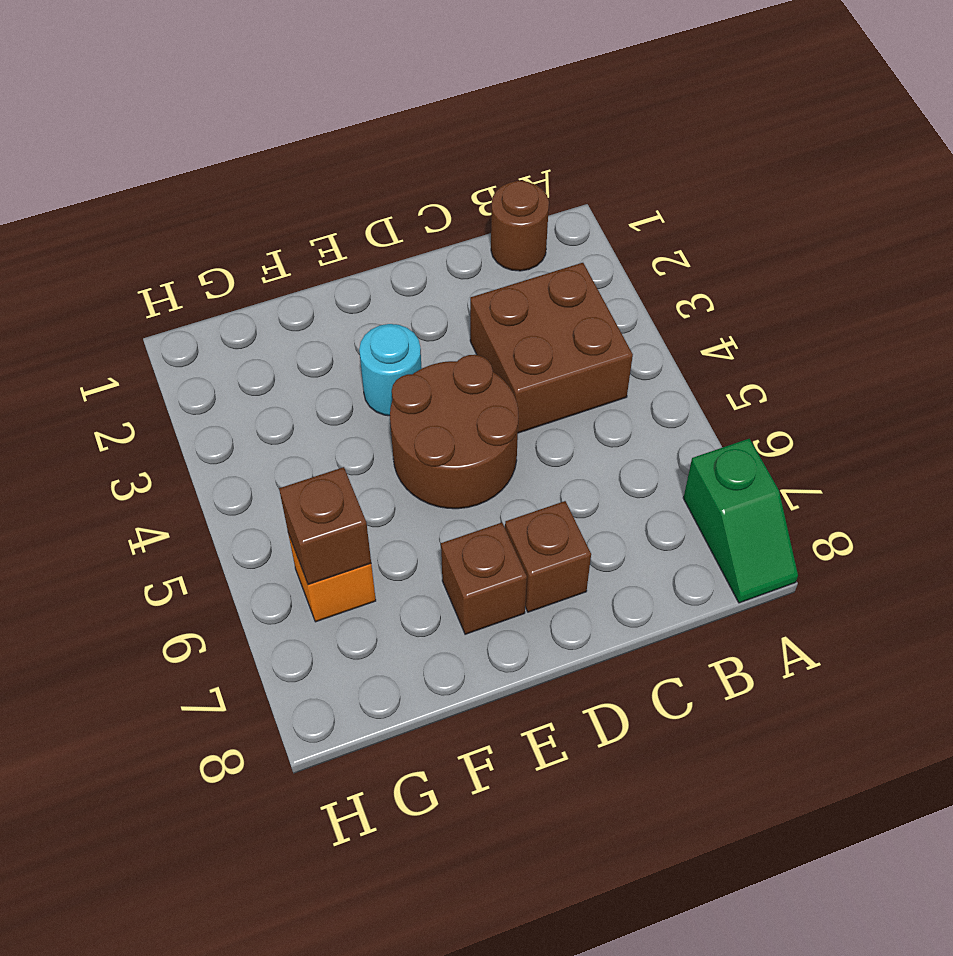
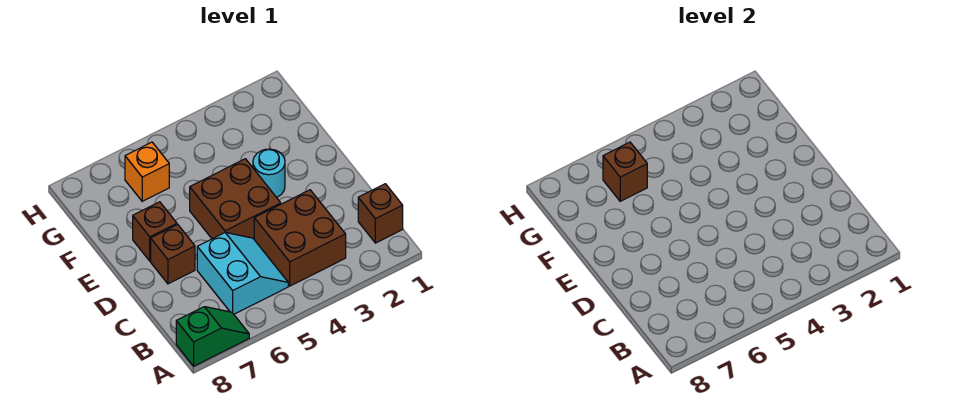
green slope A7:A8 level 1 top 7 -> green slope A7:A8 level 1 top 8
brown round brick B1 level 1 -> brown brick B1 level 1
none -> cyan slope B5:C6 level 1 top 6
brown round brick D4:E5 level 1 -> brown brick D4:E5 level 1

